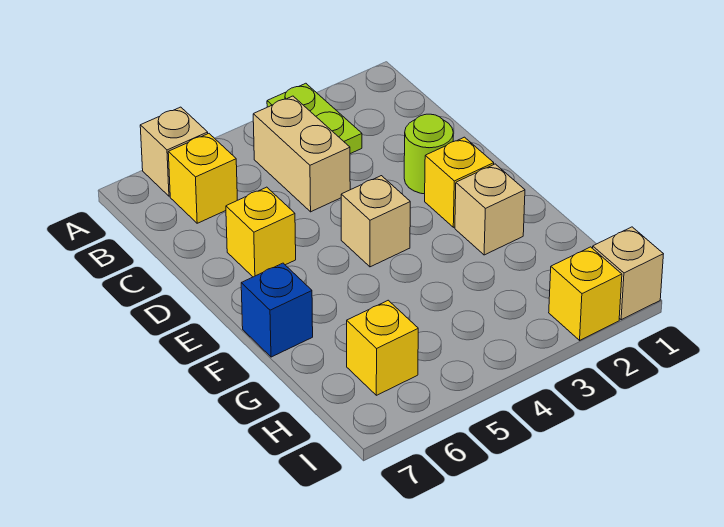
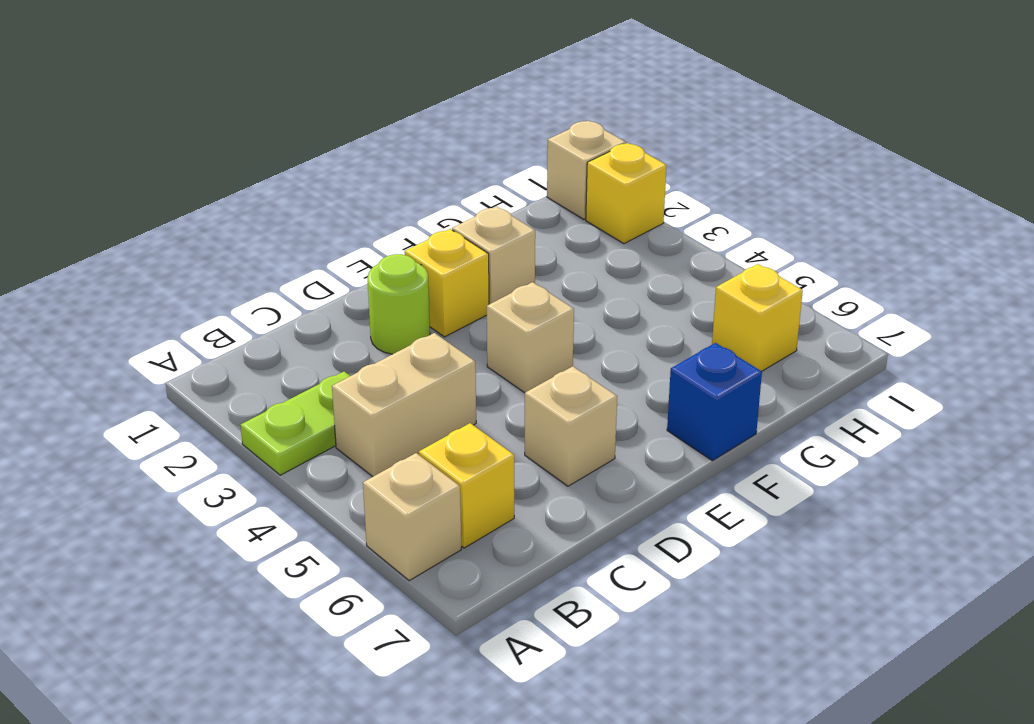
yellow brick D6 level 1 -> tan brick D6 level 1

